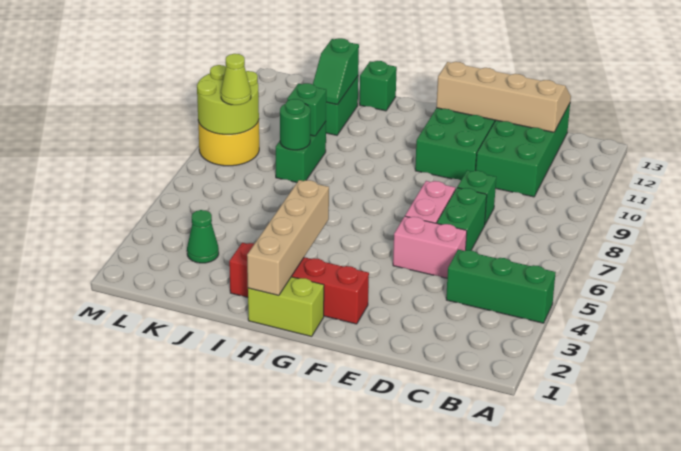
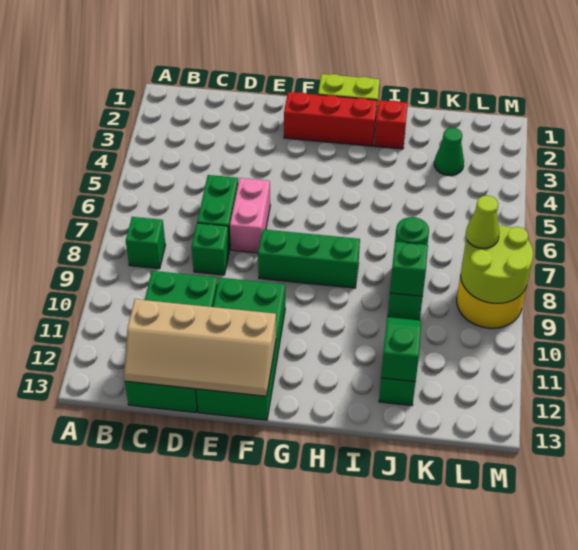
green brick A4:C4 level 1 -> green brick F8:H8 level 1
pink brick D5:E5 level 1 -> none
tan brick H1:H4 level 2 -> none
green brick I13 level 1 -> green brick B8 level 1

